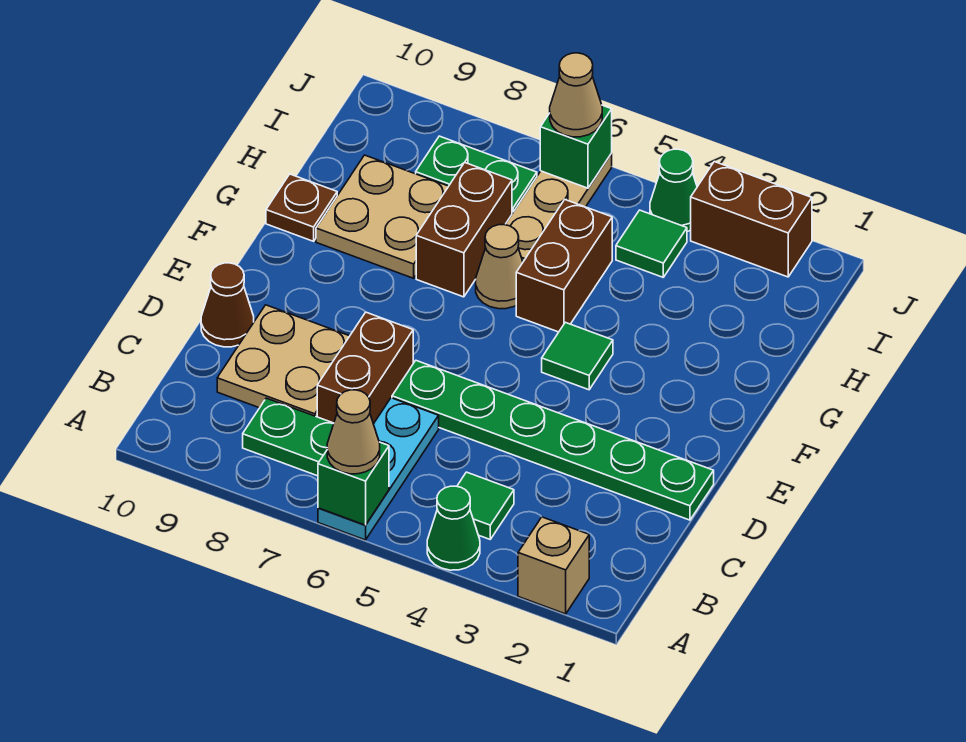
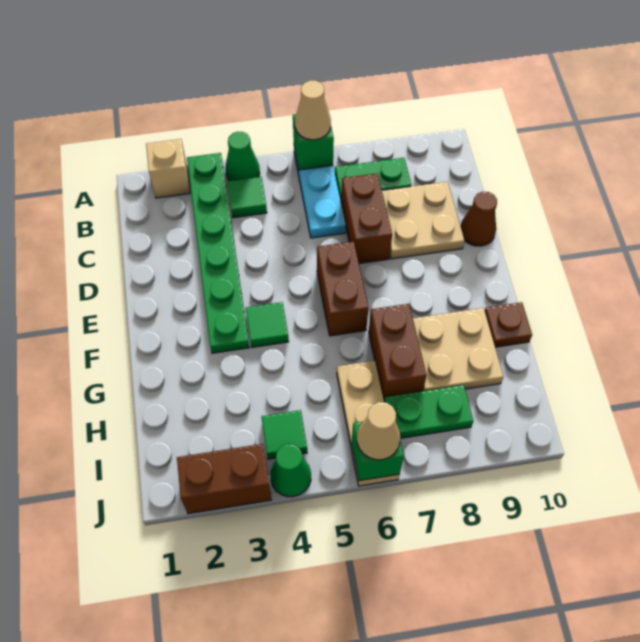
green plate D1:D6 level 1 -> green plate A3:F3 level 1
brown brick G5:H5 level 1 -> brown brick E6:F6 level 1
tan cone G6 level 1 -> none

